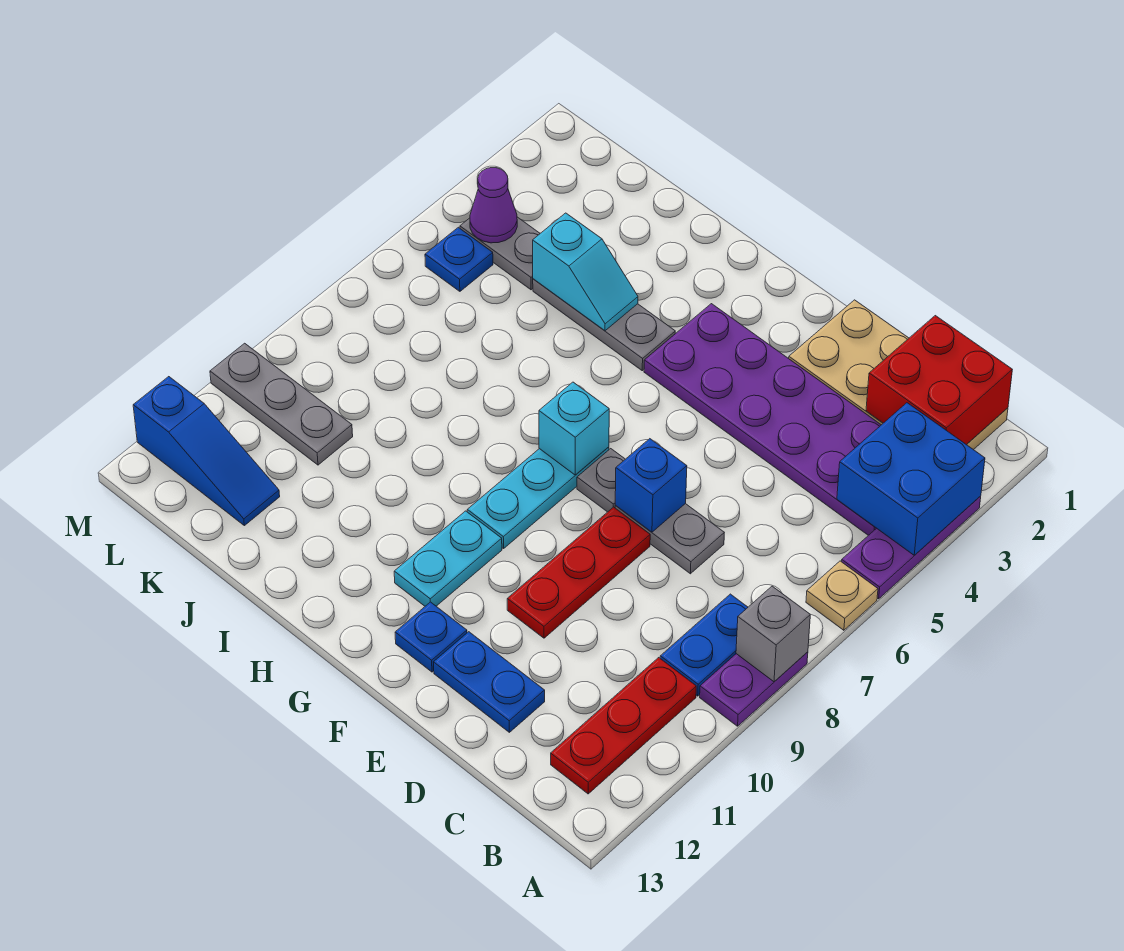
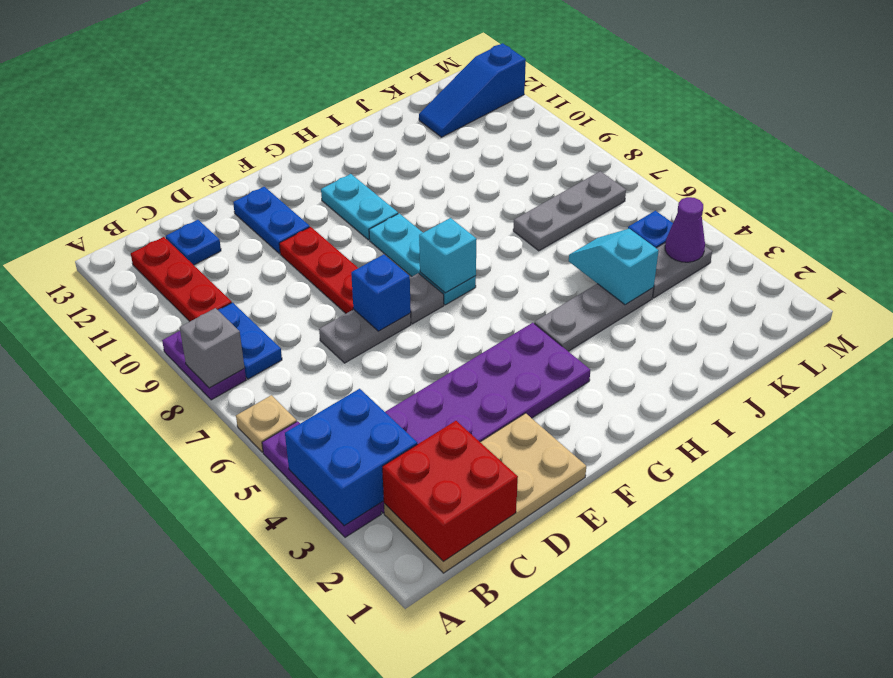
blue plate D12:E12 level 1 -> blue plate E11:E12 level 1
blue plate F12 level 1 -> blue plate C12 level 1
cyan slope I4:J4 level 2 top J -> cyan slope J4:J5 level 2 top 4
grey plate K10:M10 level 1 -> grey plate J7:L7 level 1

